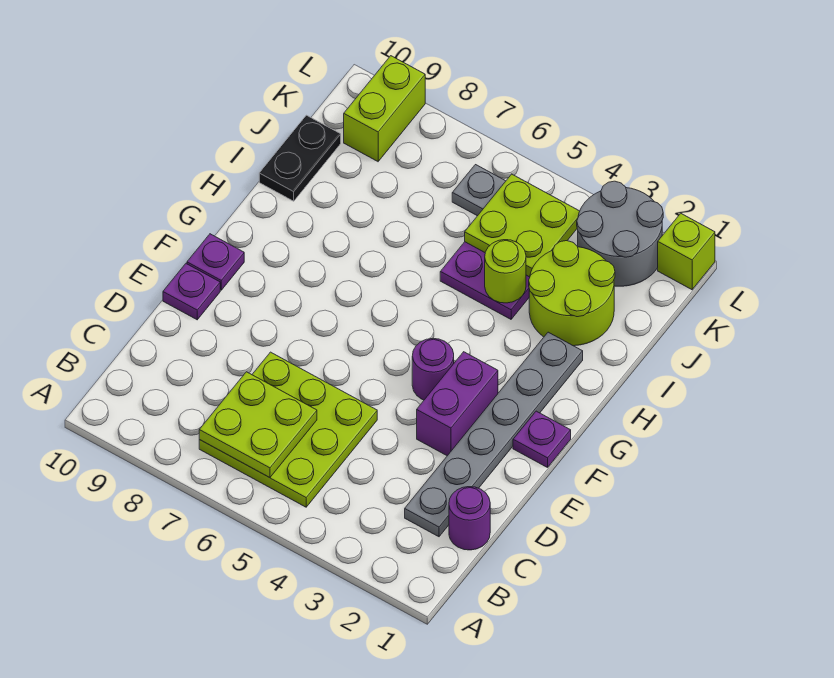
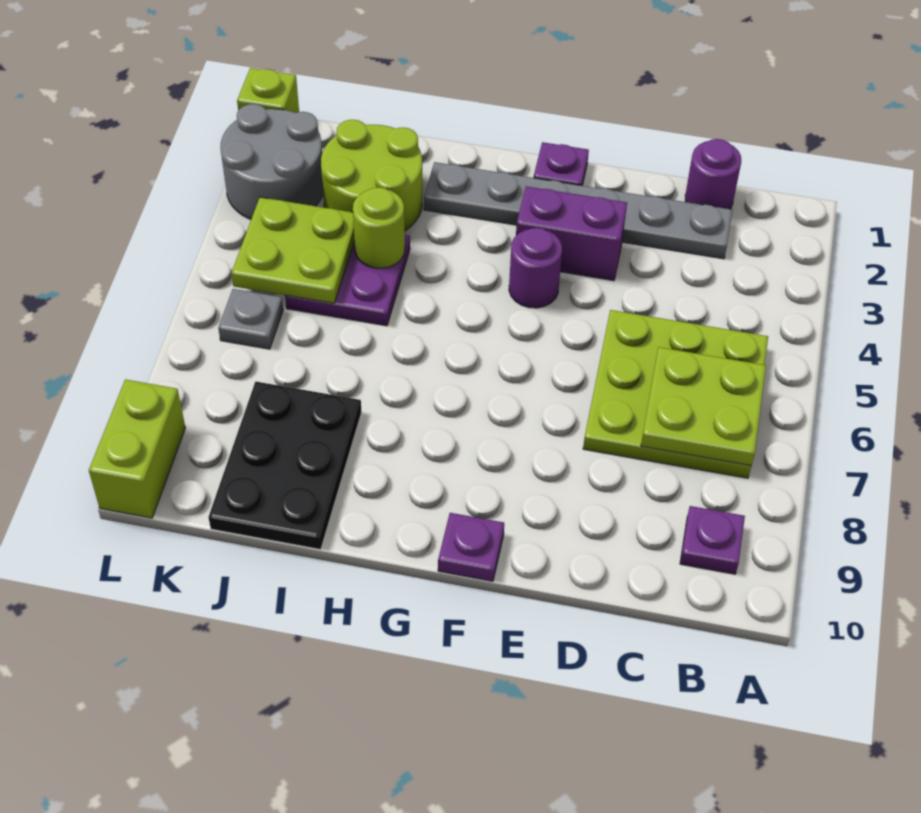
purple plate E10 level 1 -> purple plate B9 level 1
black plate I10:J10 level 1 -> black plate I8:J10 level 1
lime brick K9:L9 level 1 -> lime brick L9:L10 level 1

